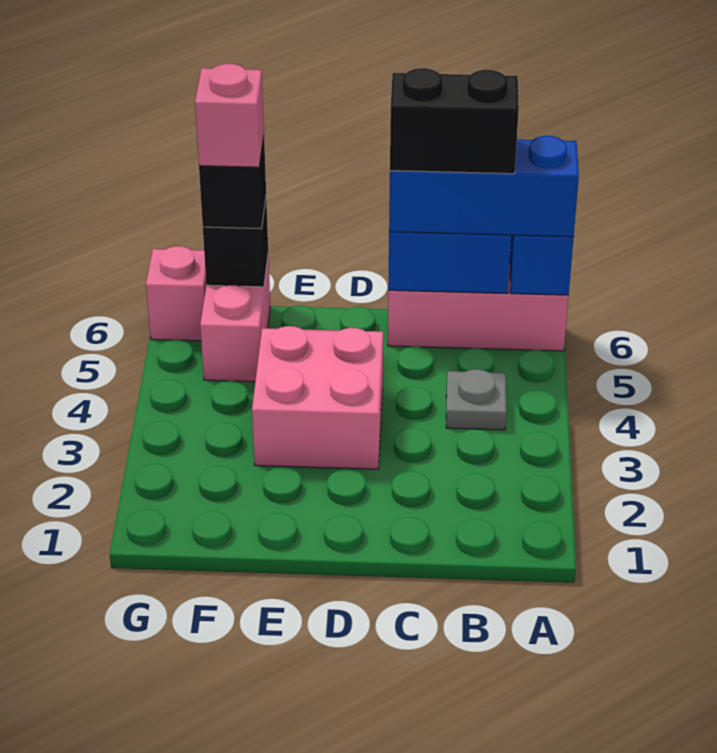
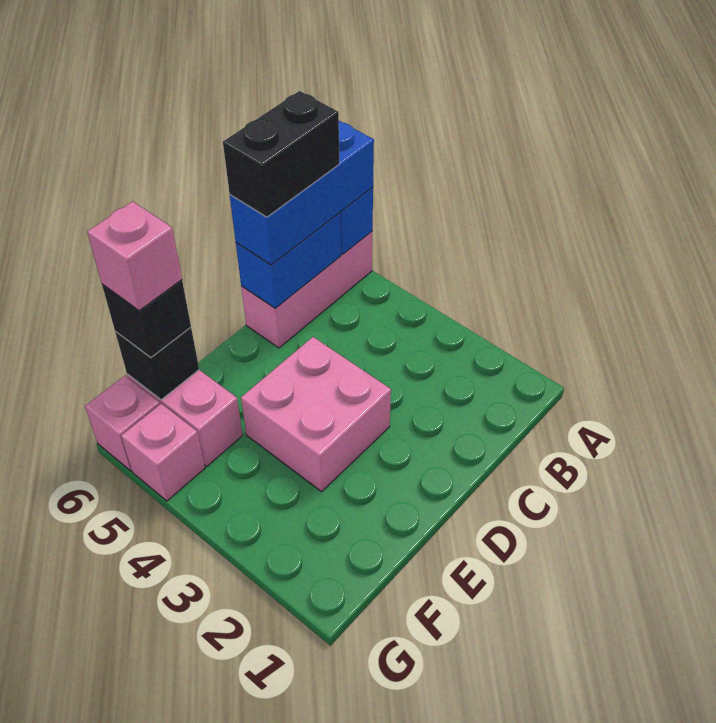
grey plate B4 level 1 -> none
none -> pink brick G5 level 1

